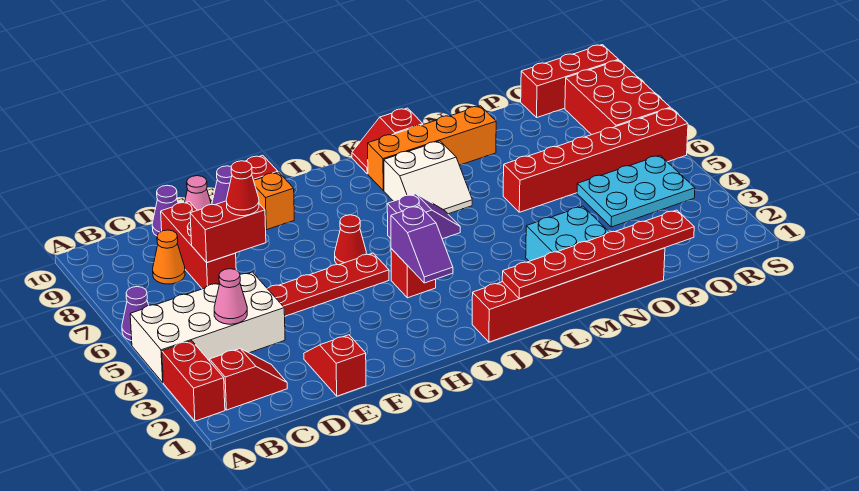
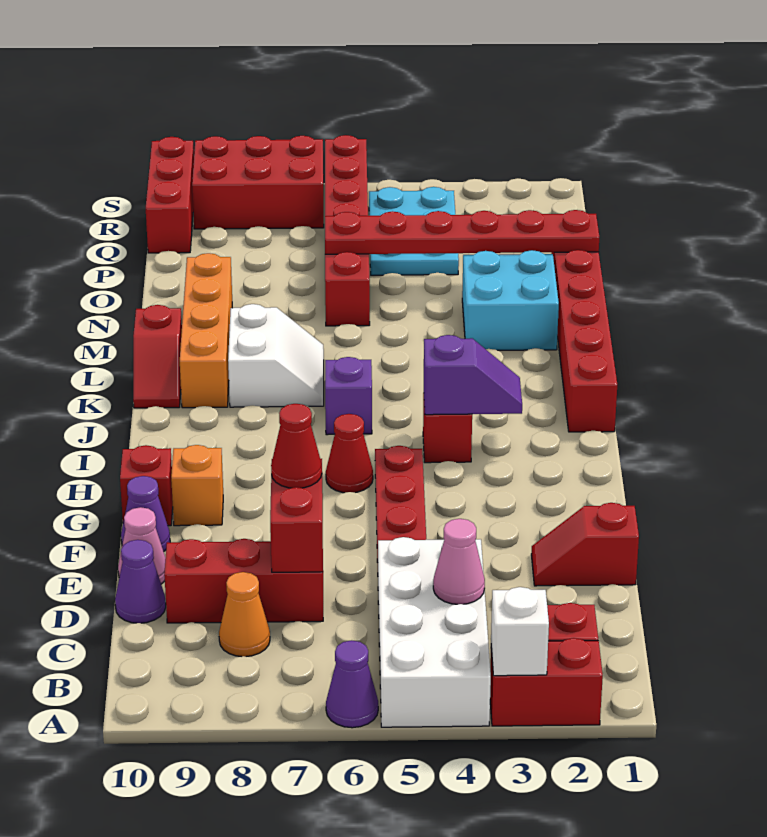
none -> white brick A3 level 2
red plate K1:P1 level 2 -> red plate O1:O6 level 2

